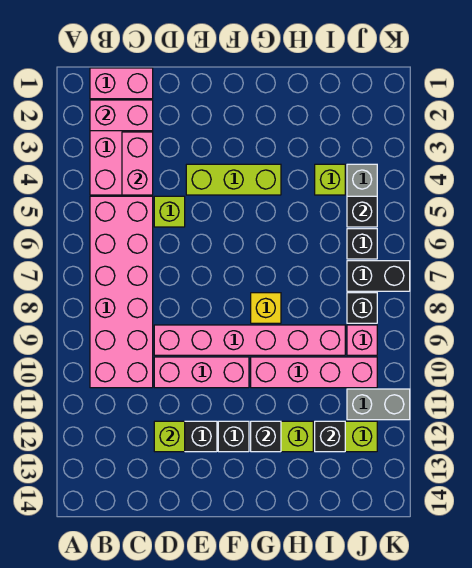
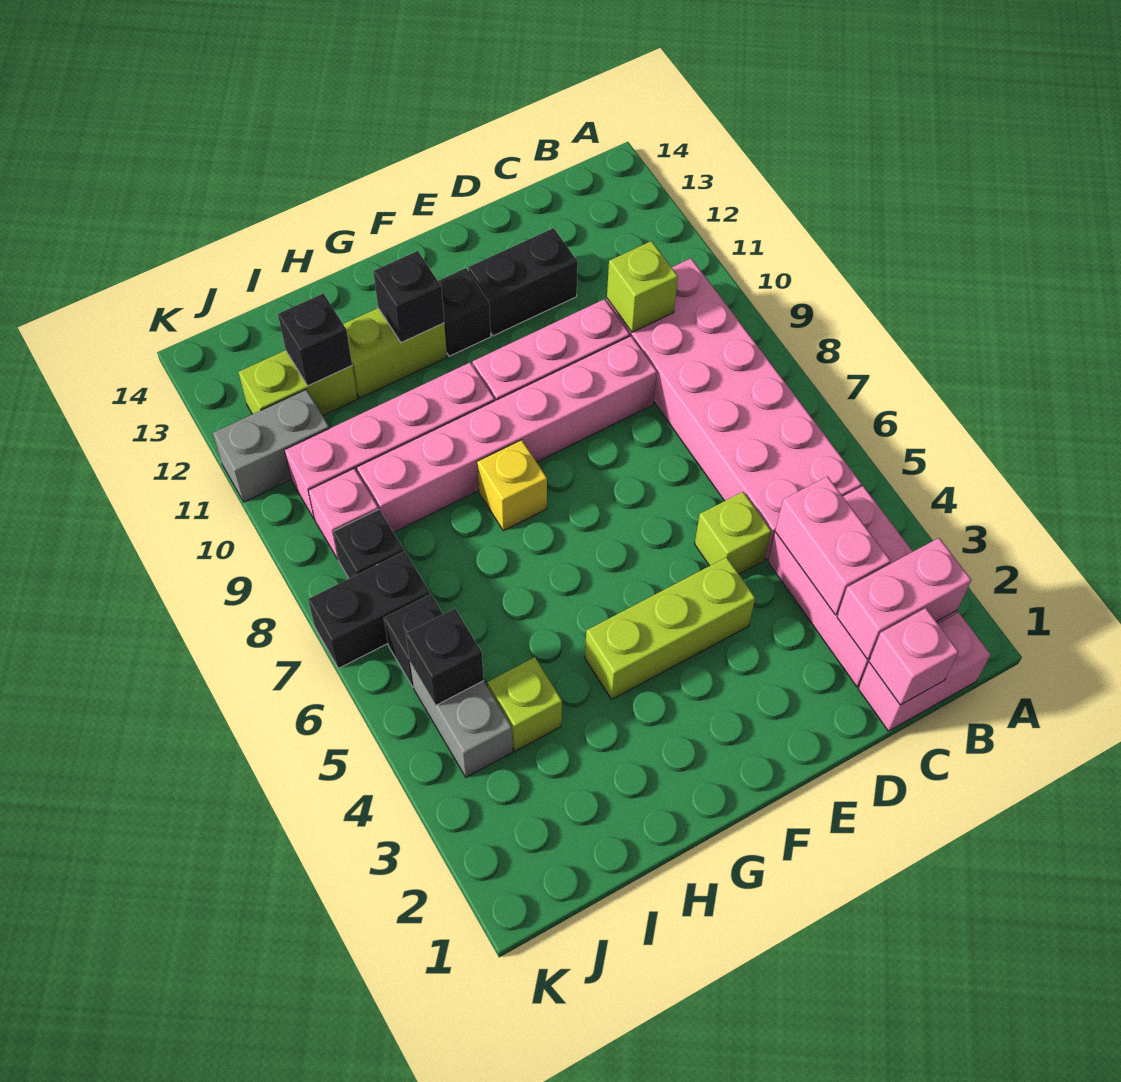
none -> pink brick C1 level 2
lime brick D12 level 2 -> lime brick C10 level 2

